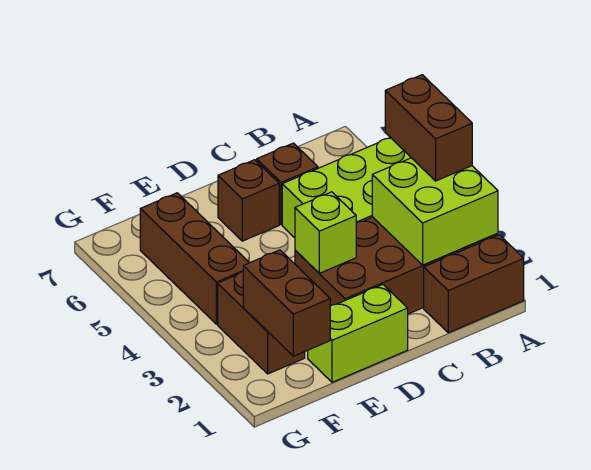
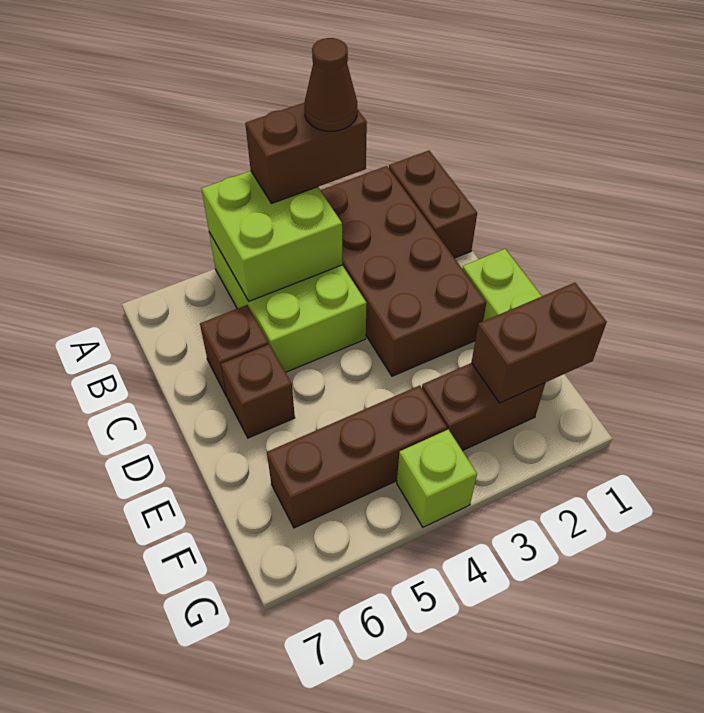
lime brick A2:B3 level 2 -> lime brick A4:B5 level 2
none -> brown cone A3 level 4
lime brick D3 level 2 -> lime brick G4 level 1

